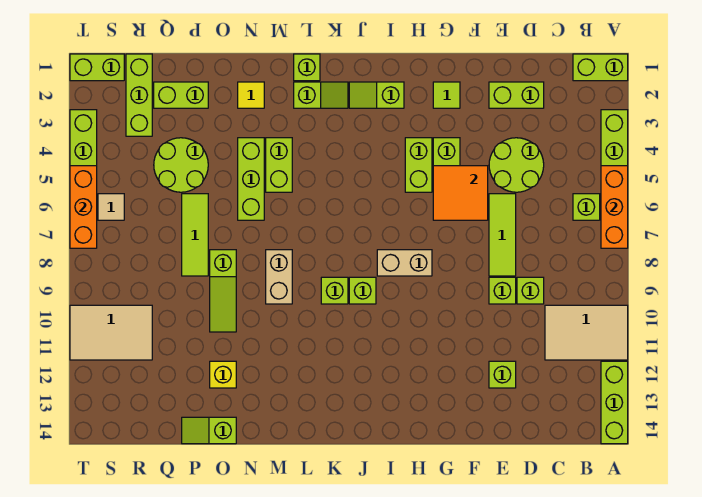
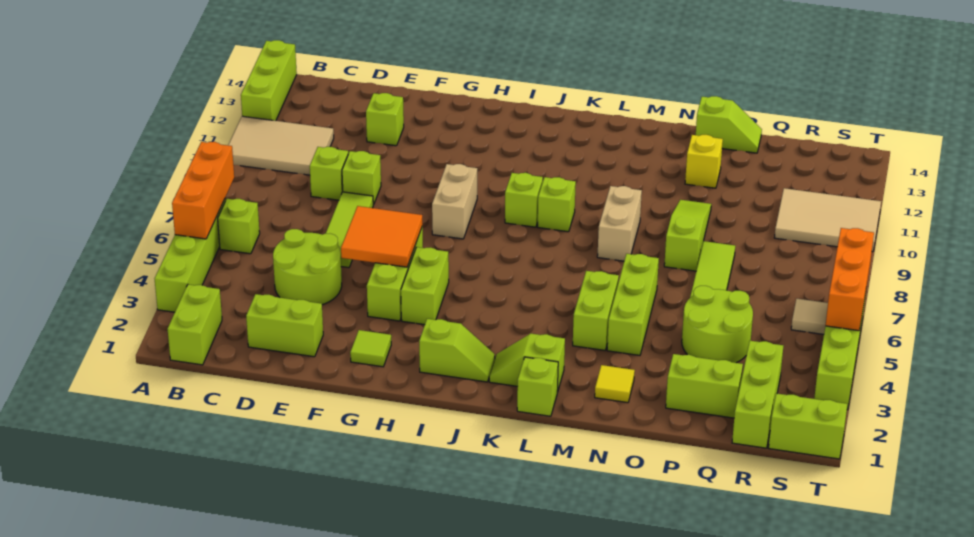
lime brick A1:B1 level 1 -> lime brick B1:B2 level 1
tan brick H8:I8 level 1 -> tan brick H8:H9 level 1

